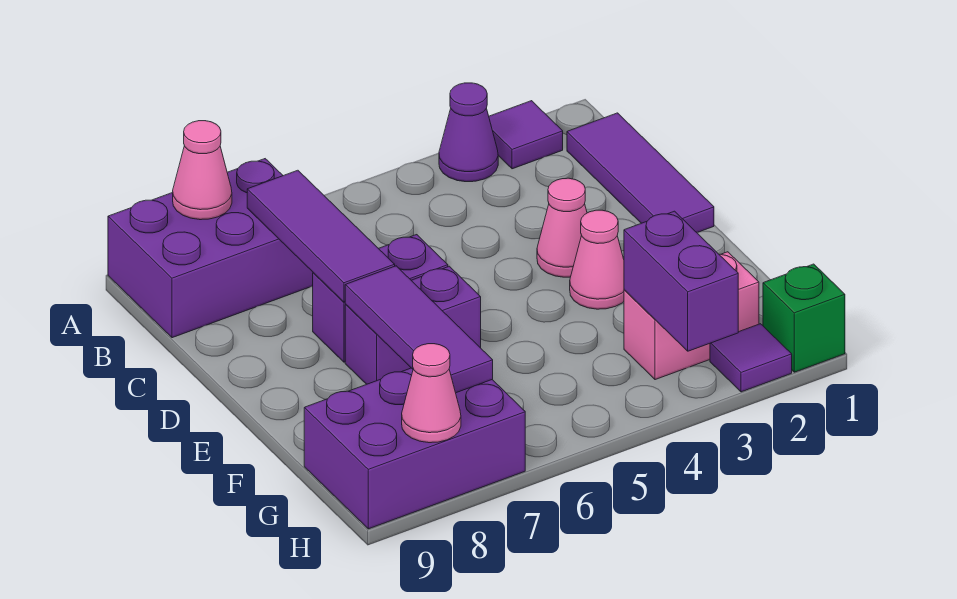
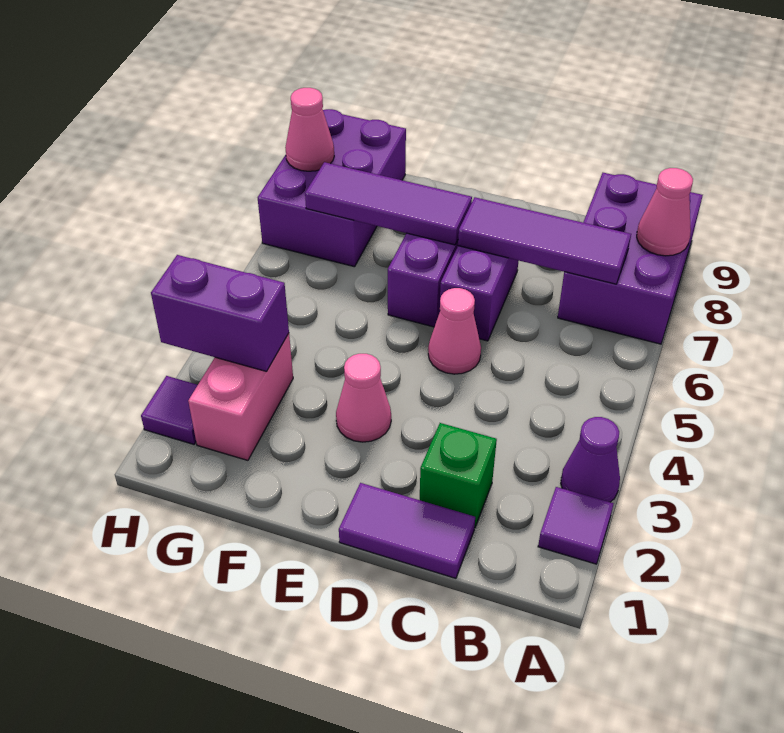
purple tile B1:D1 level 1 -> purple tile C1:D1 level 1
pink cone D3 level 1 -> pink cone D5 level 1
green brick H1 level 1 -> green brick C2 level 1

